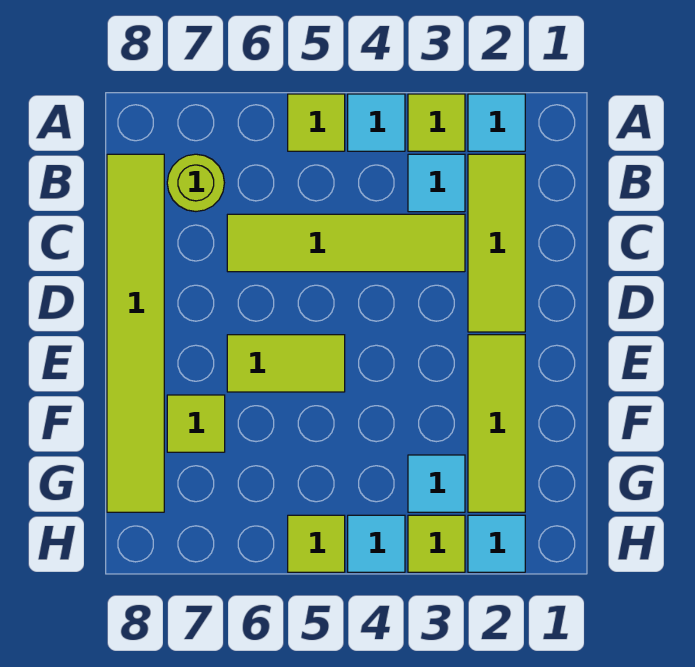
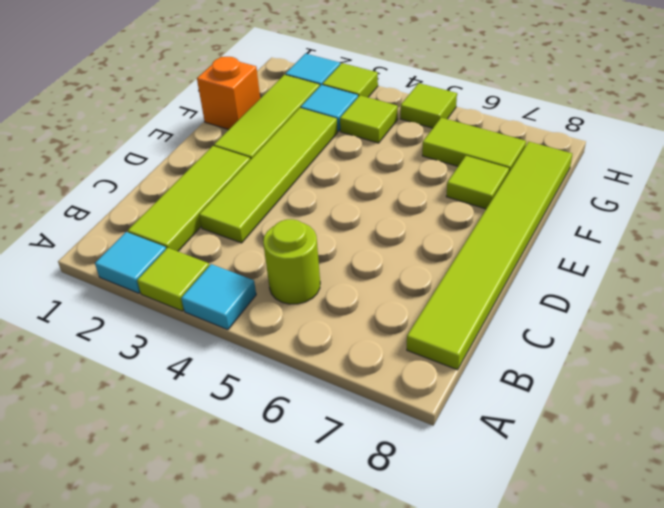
lime tile A5 level 1 -> lime tile G4 level 1
cyan tile B3 level 1 -> none
lime round brick B7 level 1 -> lime round brick B5 level 1
lime tile C3:C6 level 1 -> lime tile C3:F3 level 1
lime tile E5:E6 level 1 -> lime tile G6:G7 level 1
none -> orange brick F1 level 1
cyan tile H4 level 1 -> none

